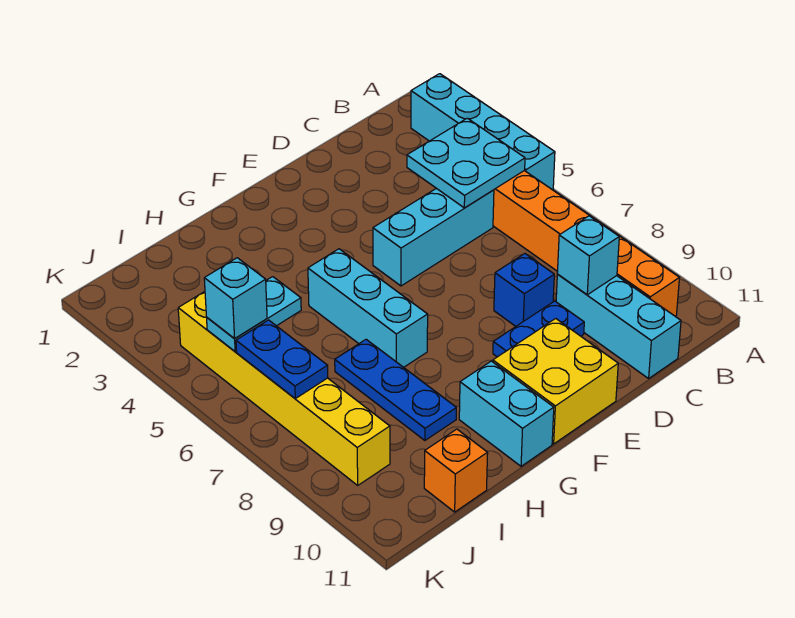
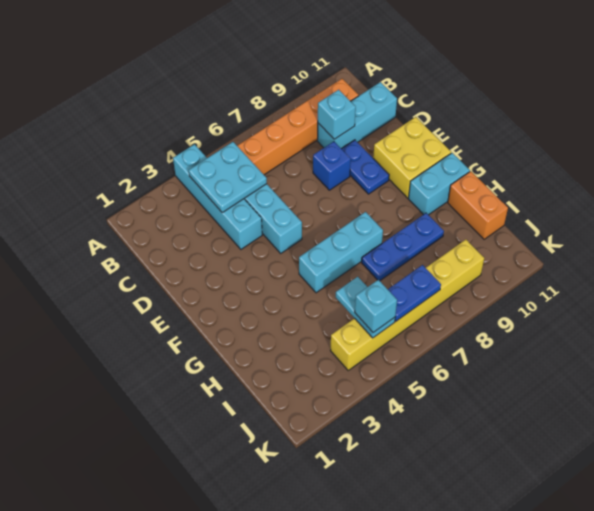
cyan brick A2:A5 level 1 -> cyan brick A4:D4 level 1
orange brick I11 level 1 -> orange brick H11:I11 level 1

